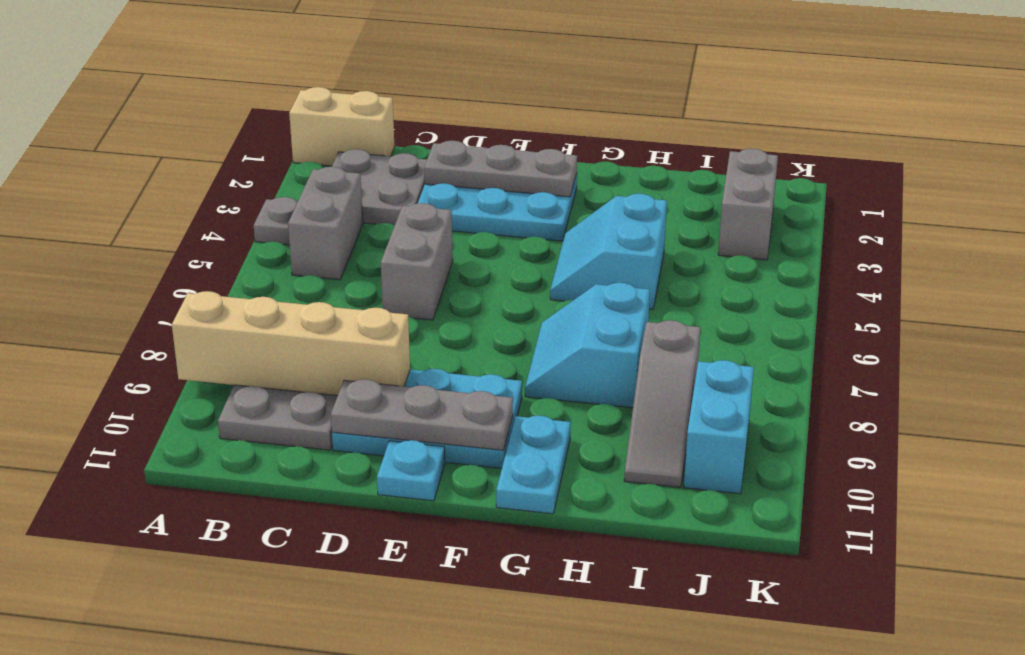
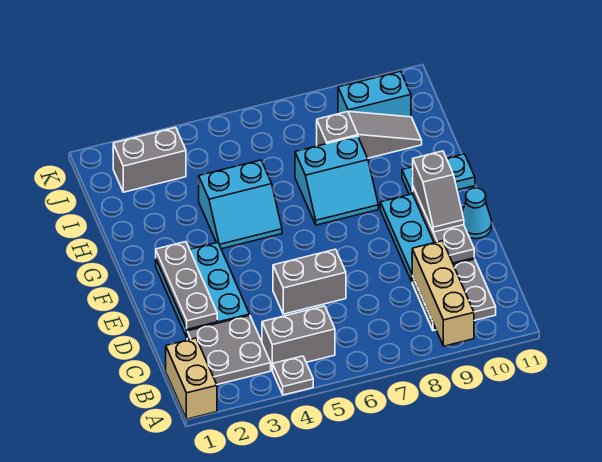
tan brick A9:D9 level 2 -> tan brick A9:C9 level 2
none -> grey slope E10:F10 level 3 top F
cyan plate E11 level 1 -> cyan cone E11 level 1

